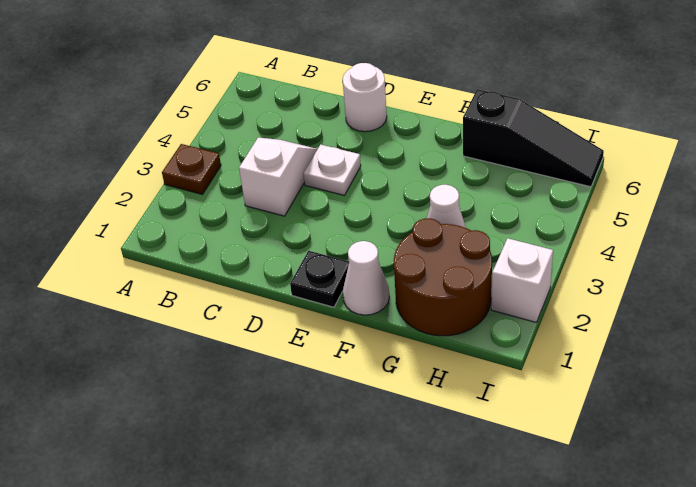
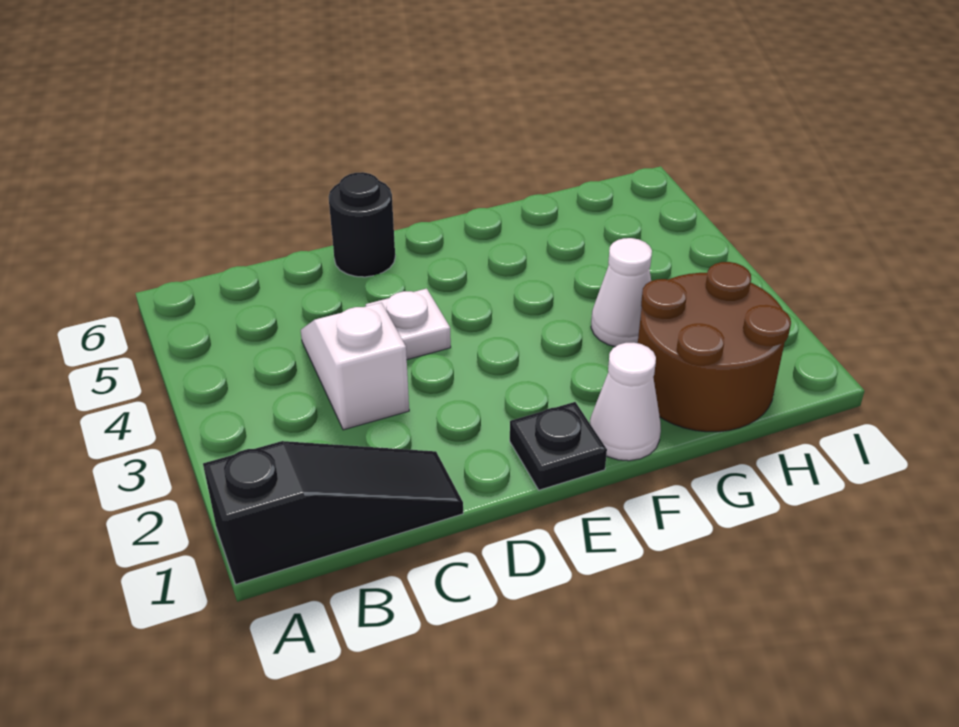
brown plate A3 level 1 -> none
white round brick D6 level 1 -> black round brick D6 level 1
black slope G6:I6 level 1 top G -> black slope A1:C1 level 1 top A
white brick I2 level 1 -> none

